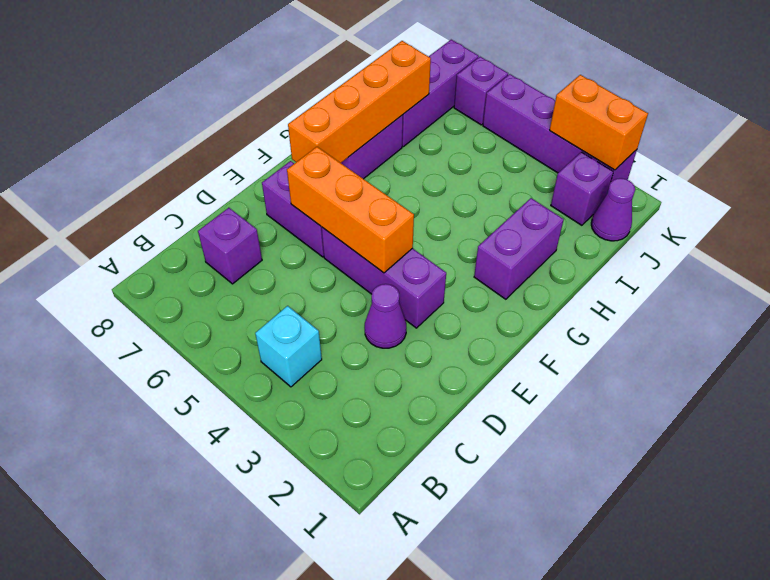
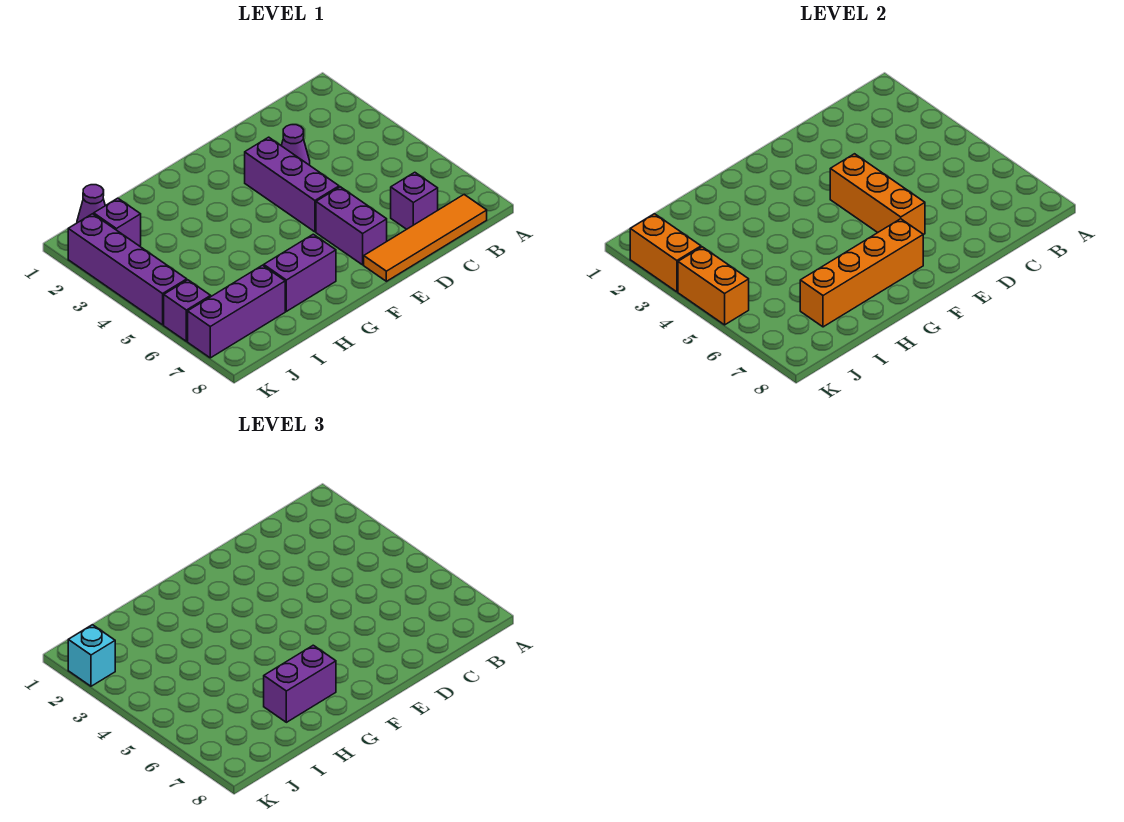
cyan brick B4 level 1 -> cyan brick K2 level 3
none -> orange tile B8:E8 level 1
purple brick G2:H2 level 1 -> purple brick G7:H7 level 3
none -> orange brick K4:K5 level 2

